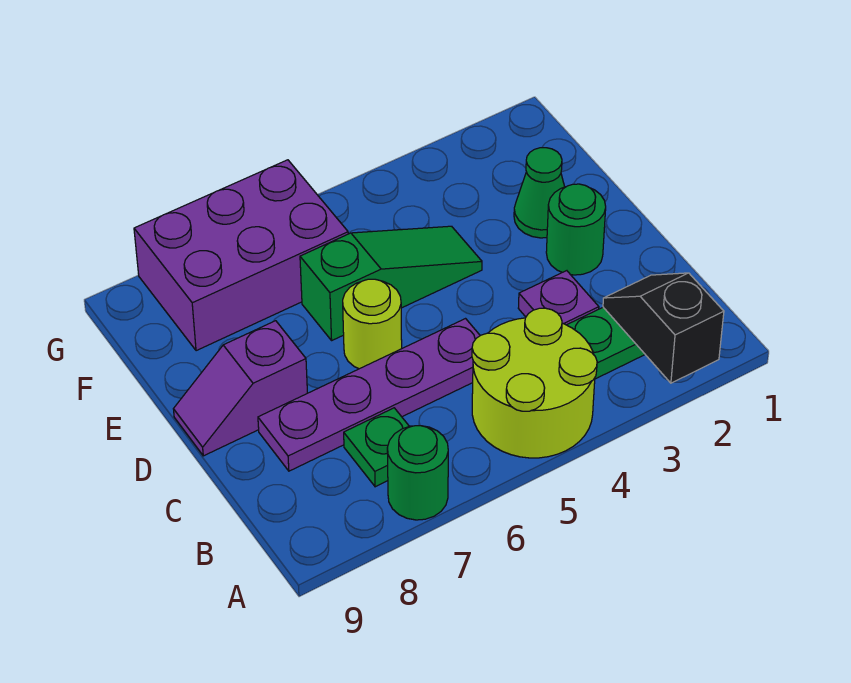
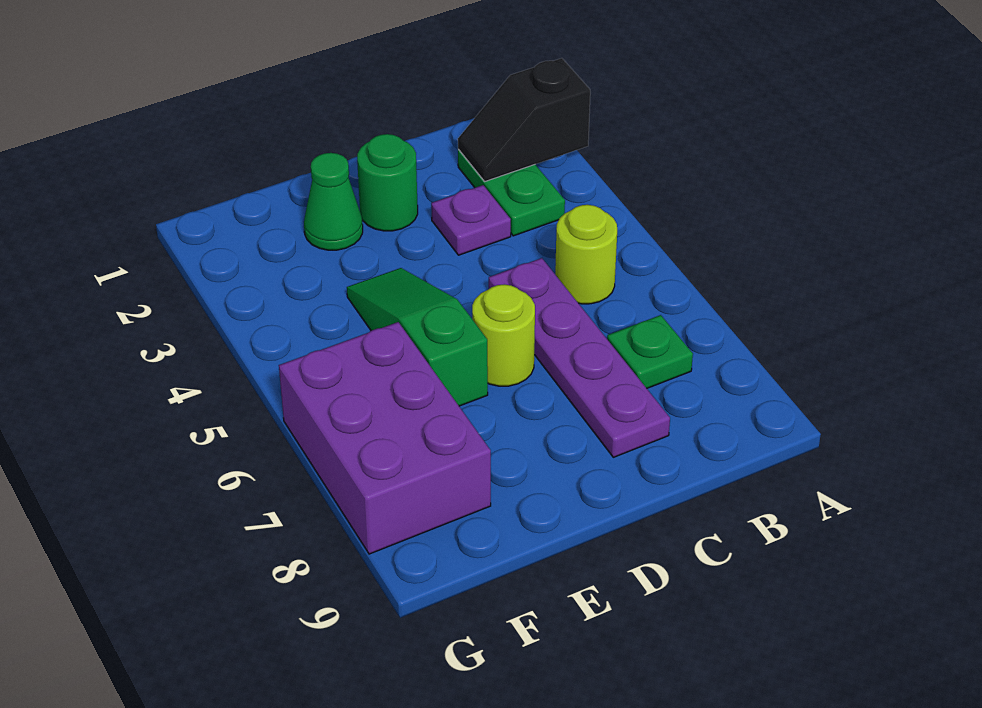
lime round brick A4:B5 level 1 -> lime round brick B5 level 1
green round brick A7 level 1 -> none
purple slope D8:D9 level 1 top 8 -> none

